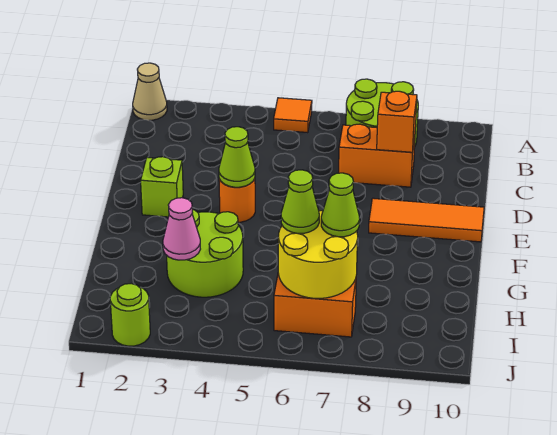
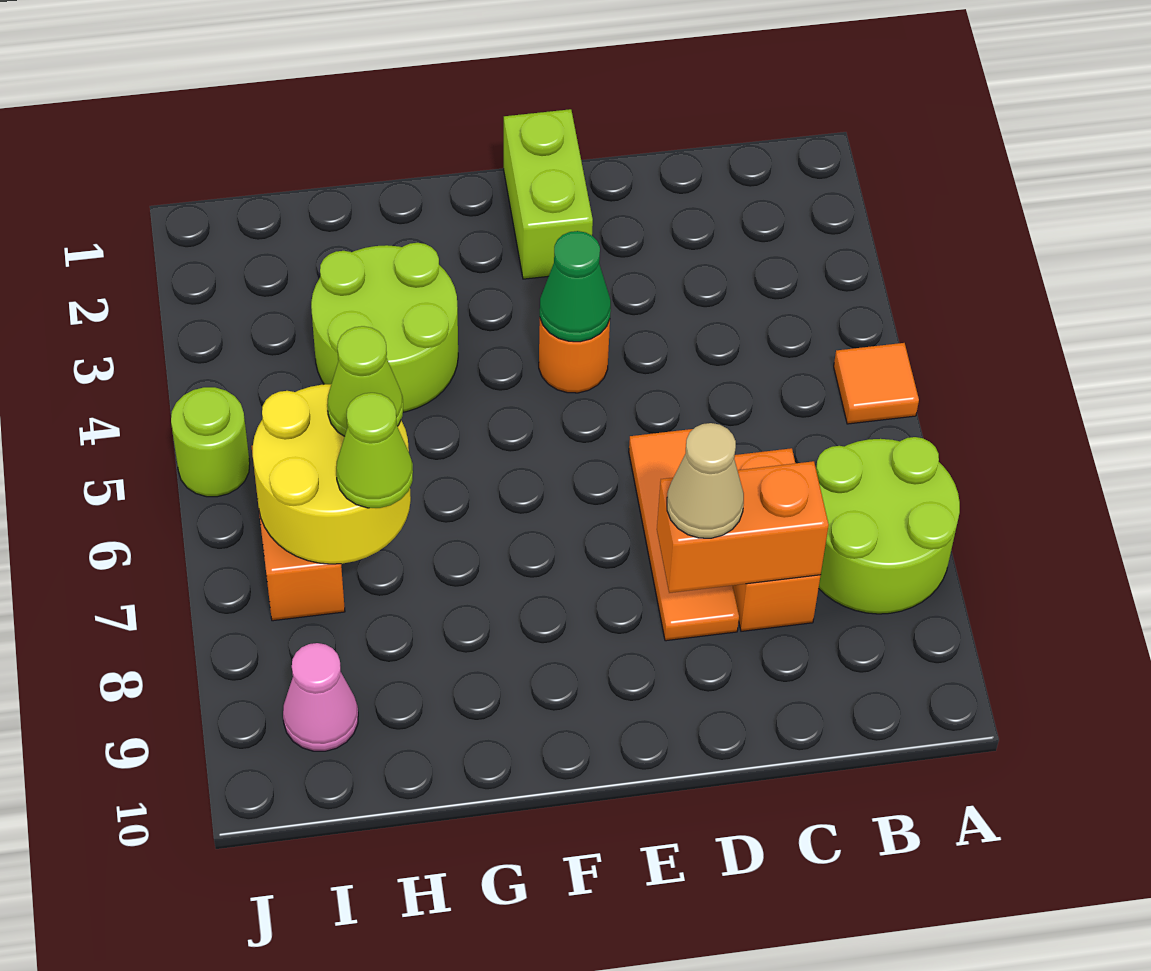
tan cone A1 level 1 -> tan cone D8 level 3
orange brick C8 level 2 -> orange brick C8:D8 level 2
lime brick E2 level 1 -> lime brick E1:E2 level 1
lime cone E4 level 2 -> green cone E4 level 2
orange tile E8:E10 level 1 -> orange tile D6:D8 level 1
pink cone H3 level 2 -> pink cone I9 level 1
lime round brick J2 level 1 -> lime round brick J5 level 1

